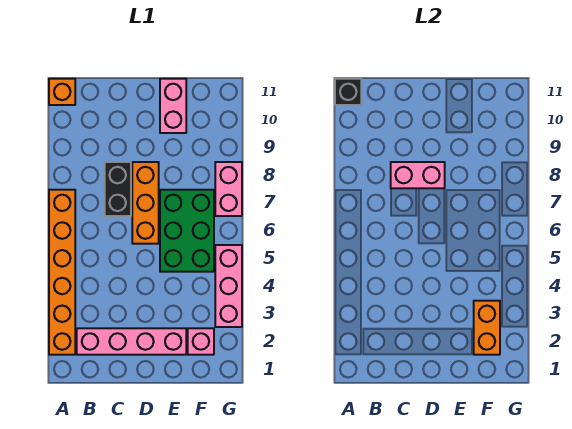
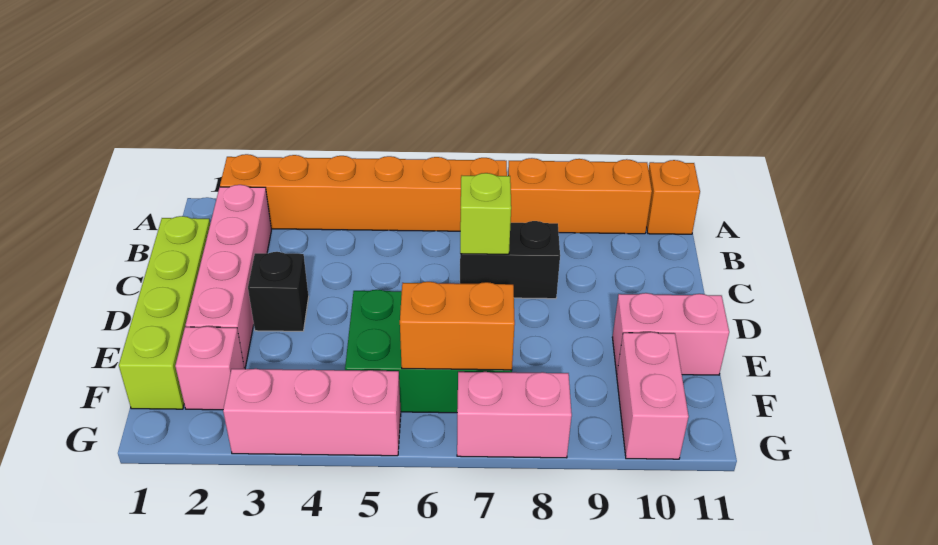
black brick A11 level 2 -> black brick D3 level 1
none -> lime brick C1:F1 level 1
none -> lime brick C7 level 2
pink brick C8:D8 level 2 -> pink brick F10:G10 level 1
orange brick D6:D8 level 1 -> orange brick A8:A10 level 1
orange brick F2:F3 level 2 -> orange brick F6:F7 level 2

